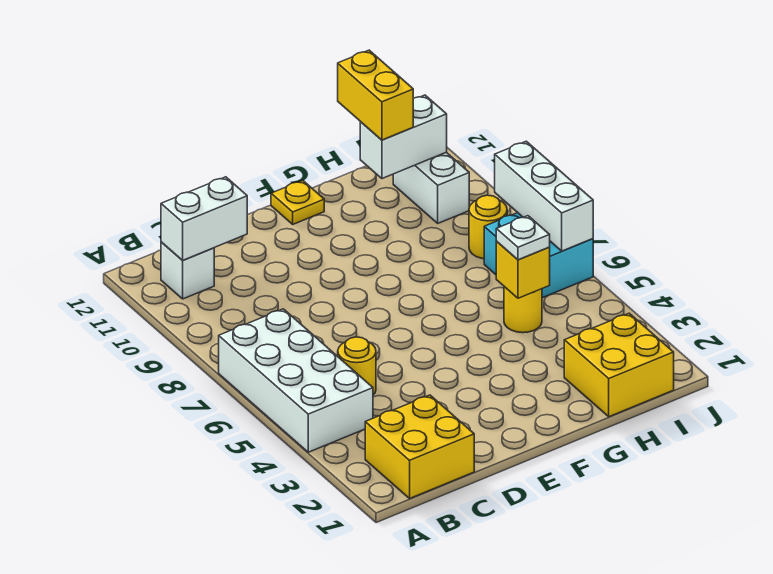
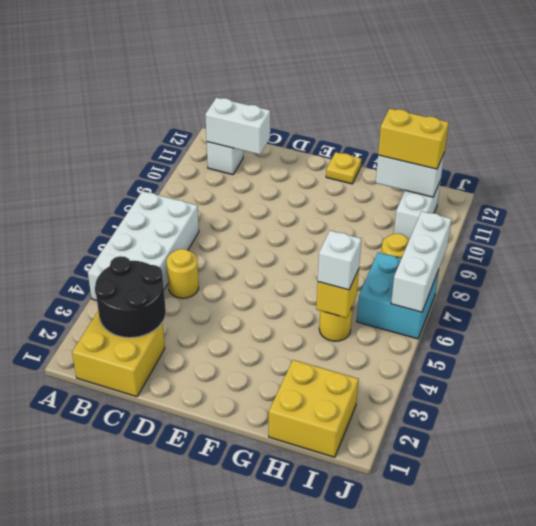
none -> black round brick B2:C3 level 2
white plate H5 level 3 -> white brick H5 level 3
yellow brick H11:H12 level 3 -> yellow brick H11:I11 level 3

